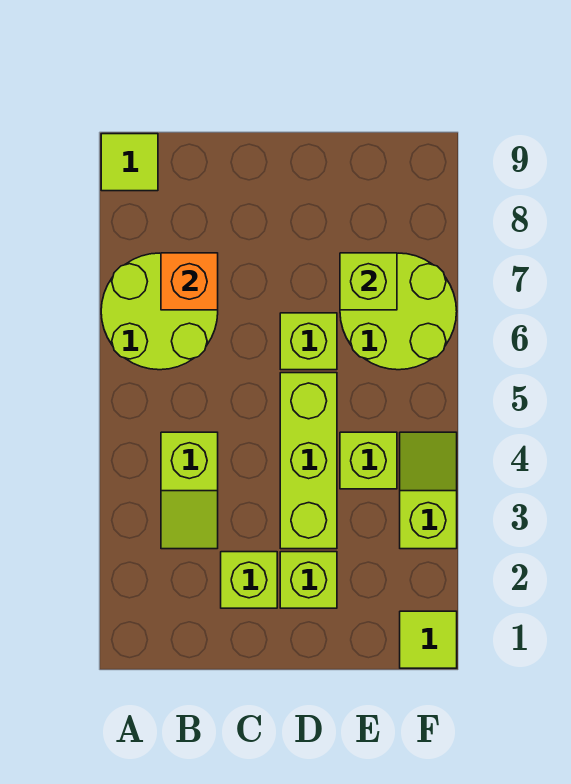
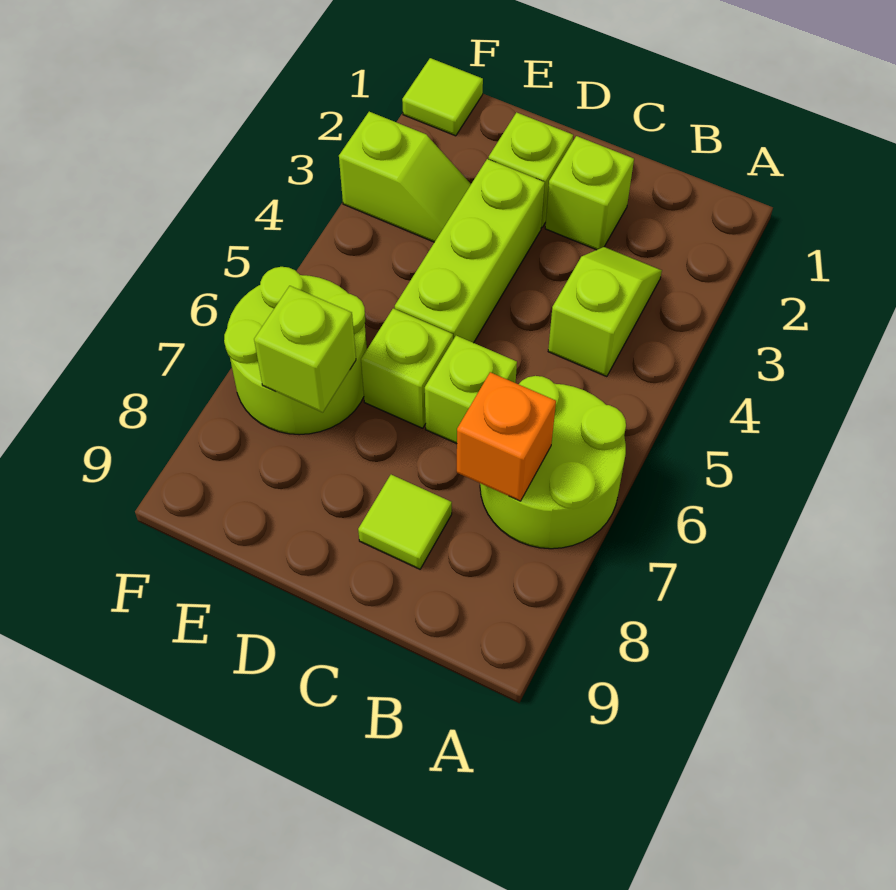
lime tile A9 level 1 -> lime tile C8 level 1
lime brick E4 level 1 -> lime brick C6 level 1
lime slope F3:F4 level 1 top 3 -> lime slope E3:F3 level 1 top F

